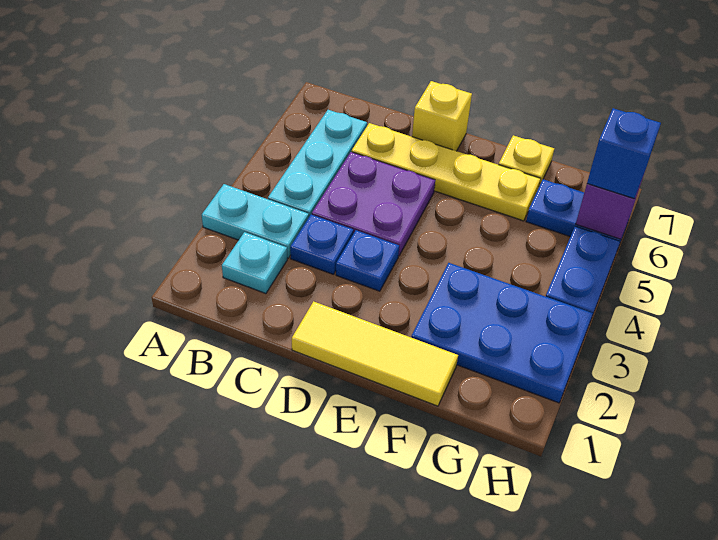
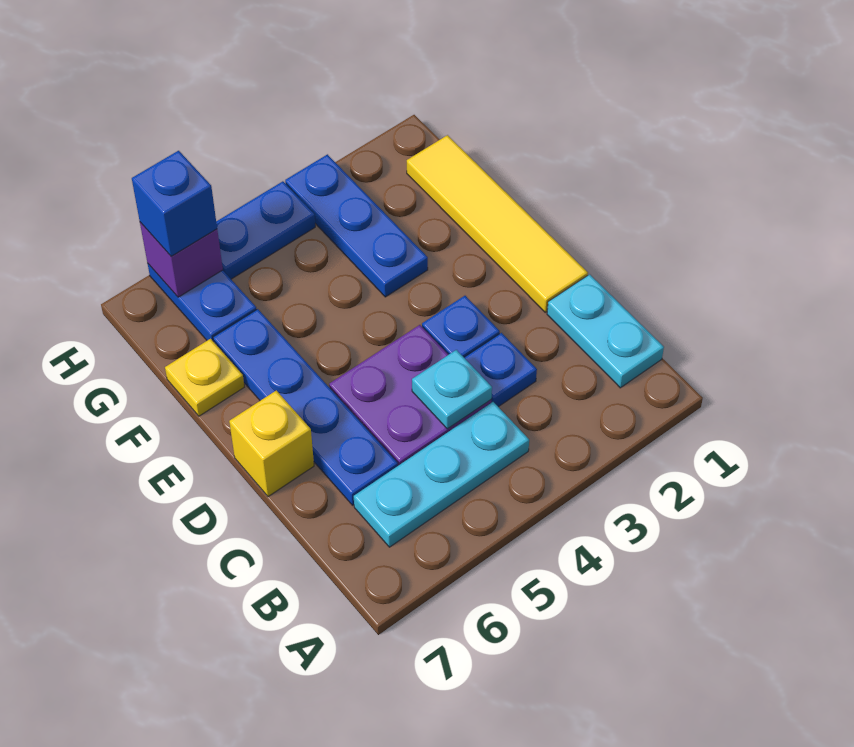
cyan plate A3:B3 level 1 -> cyan plate B1:C1 level 1
cyan plate B2 level 1 -> cyan plate C4 level 2
yellow plate C6:F6 level 1 -> blue plate C6:F6 level 1
yellow tile D1:F1 level 1 -> yellow tile D1:G1 level 1
blue plate F2:H3 level 1 -> blue plate F3:H3 level 1

